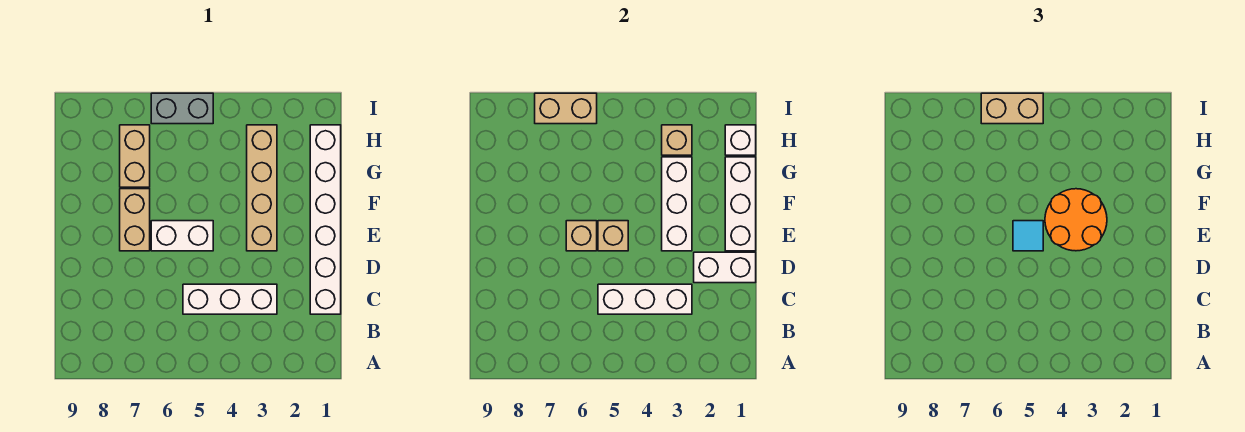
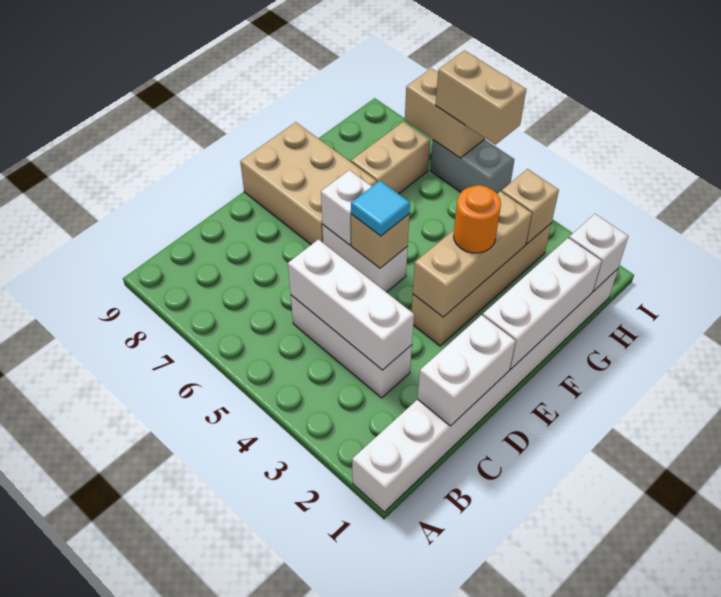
white brick C1:H1 level 1 -> white brick A1:H1 level 1
white brick D1:D2 level 2 -> white brick C1:D1 level 2
white brick E3:G3 level 2 -> tan brick E3:G3 level 2
orange round brick E3:F4 level 3 -> orange round brick F3 level 3
tan brick E6 level 2 -> white brick E6 level 2
tan brick E7:F7 level 1 -> tan brick E7:F9 level 1

